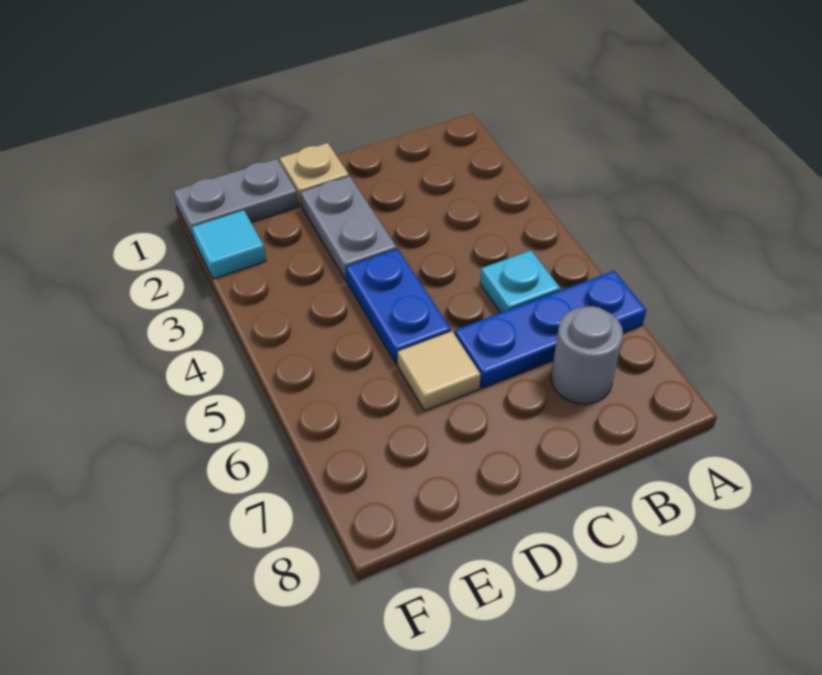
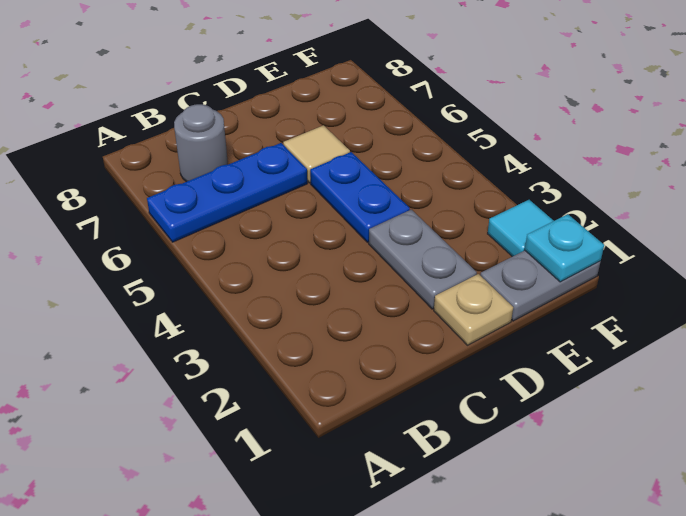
cyan plate B5 level 1 -> cyan plate F1 level 2

